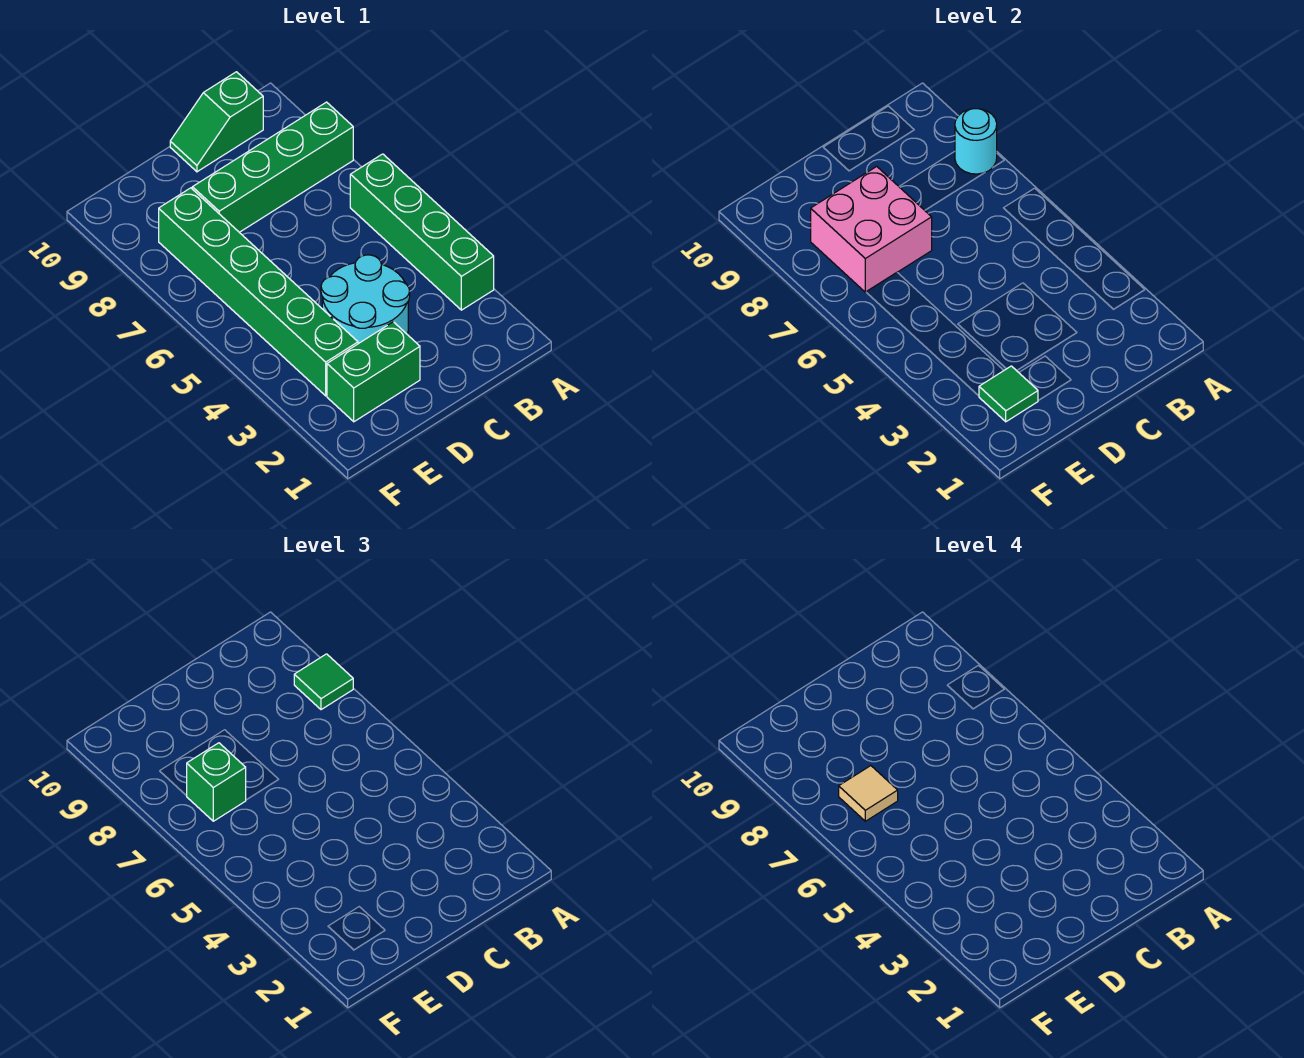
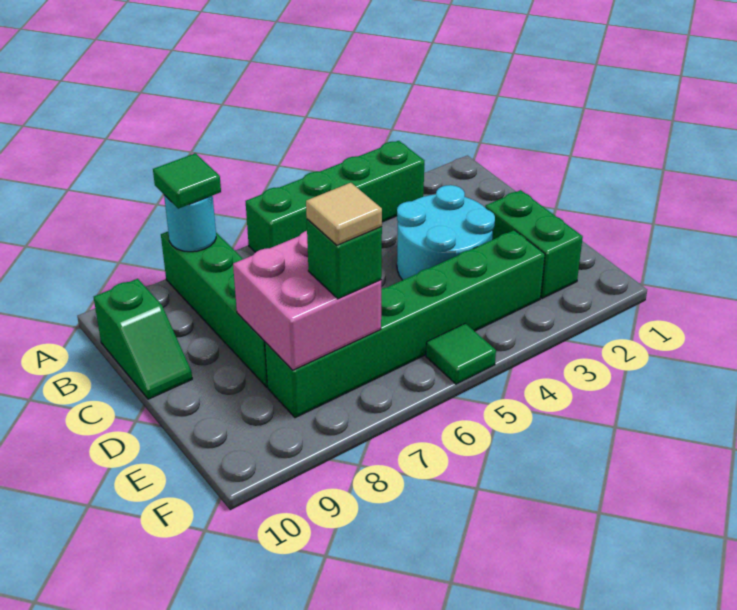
green tile E2 level 2 -> green tile F5 level 1

